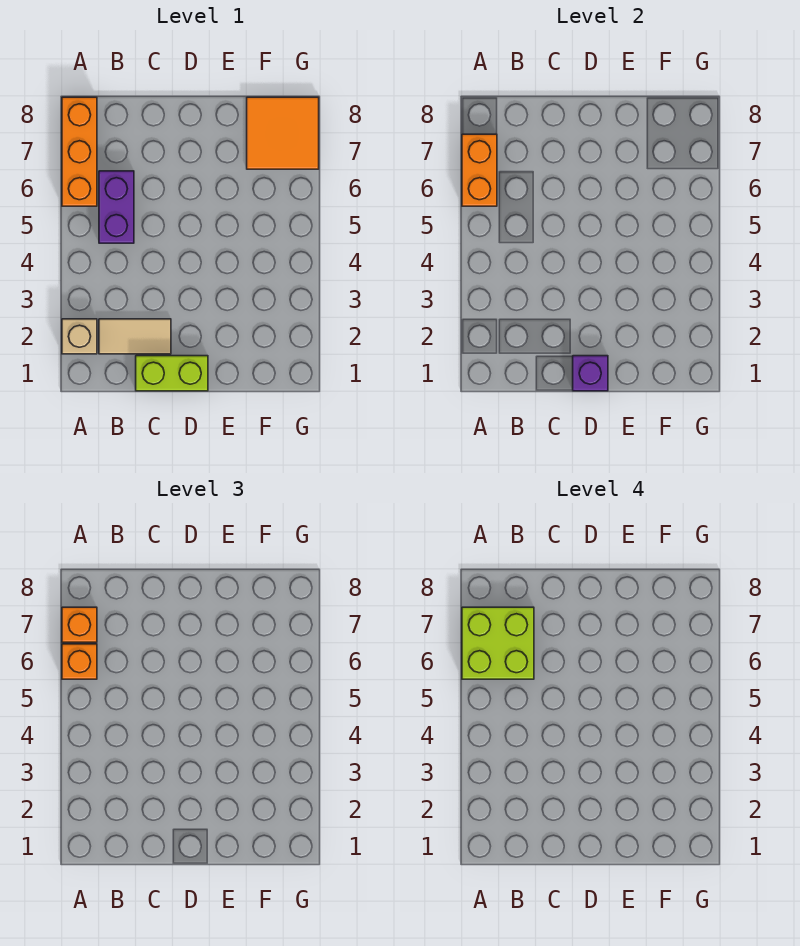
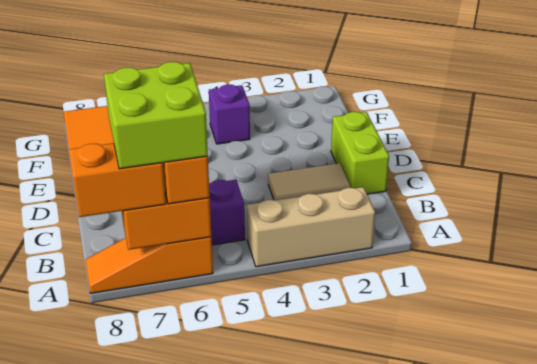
tan brick A2 level 1 -> tan brick A2:A4 level 1
orange brick A6:A8 level 1 -> orange slope A6:A8 level 1 top 6
orange brick A7 level 3 -> orange brick A7:A8 level 3
tan tile B2:C2 level 1 -> tan tile C2:C3 level 1
purple brick D1 level 2 -> purple brick F4 level 1

